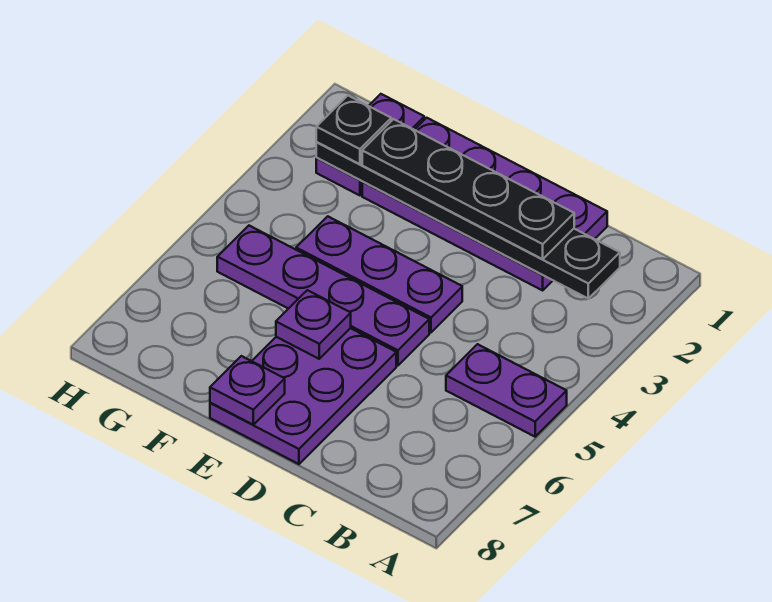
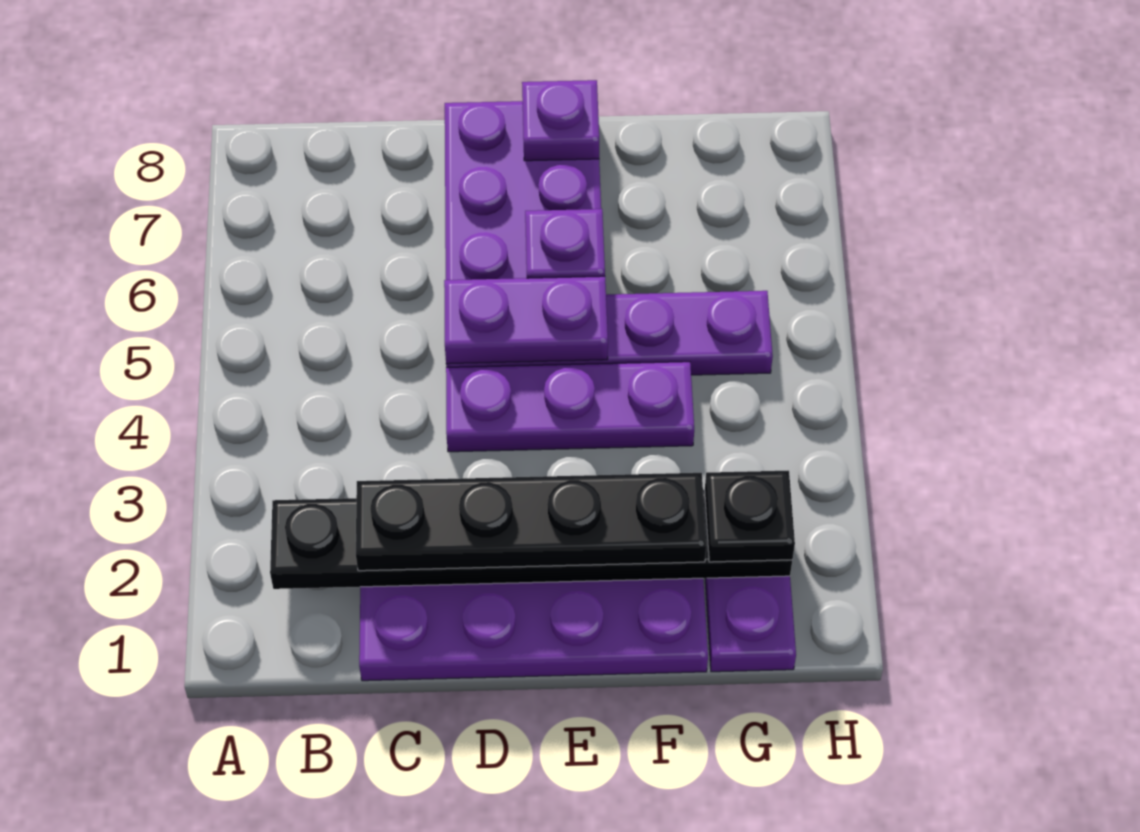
purple plate A5:B5 level 1 -> purple plate D5:E5 level 2

